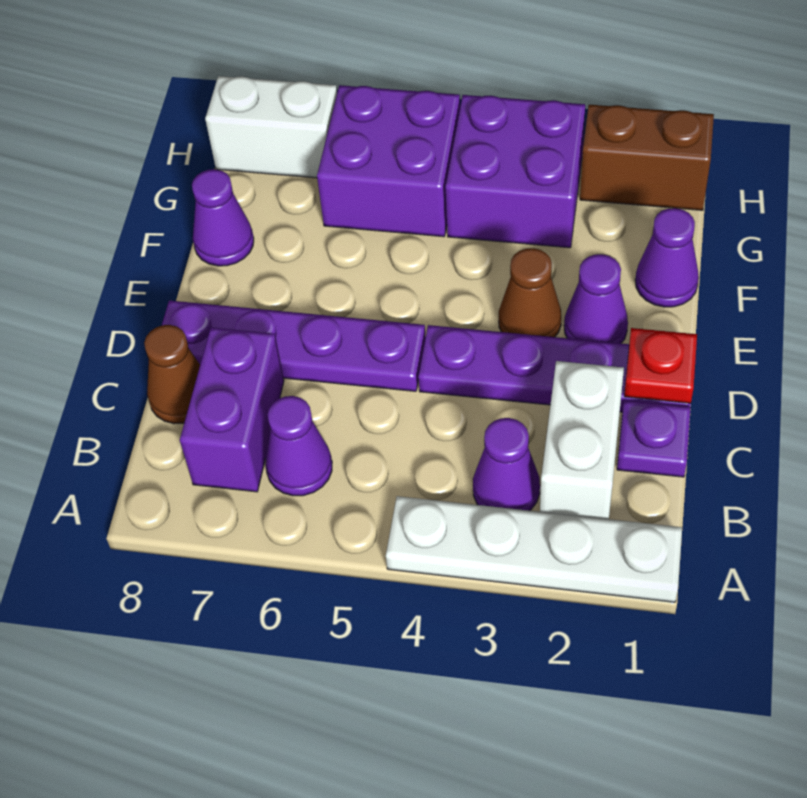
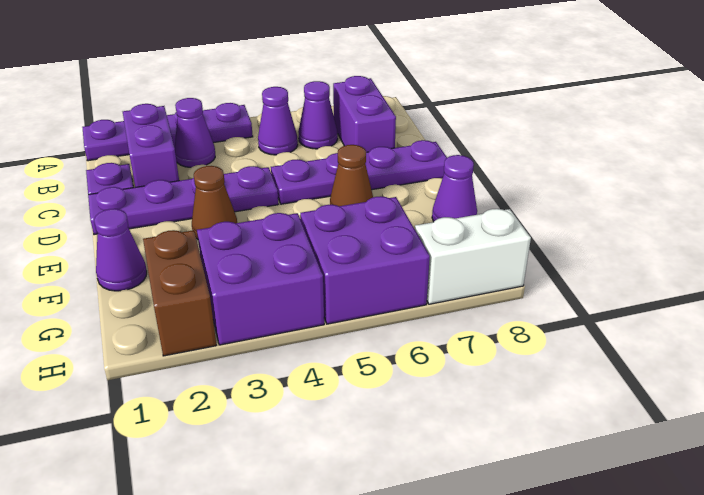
white plate A1:A4 level 1 -> purple plate A1:A4 level 1
white brick B2:C2 level 1 -> purple brick B2:C2 level 1
brown cone C8 level 1 -> brown cone E6 level 1
red plate D1 level 2 -> none
purple cone E2 level 1 -> purple cone B5 level 1
brown brick H1:H2 level 1 -> brown brick G2:H2 level 1

